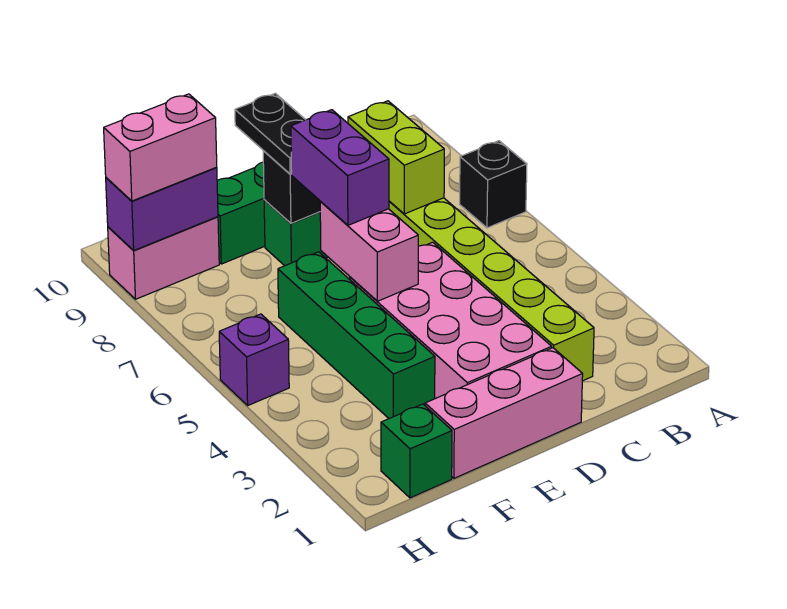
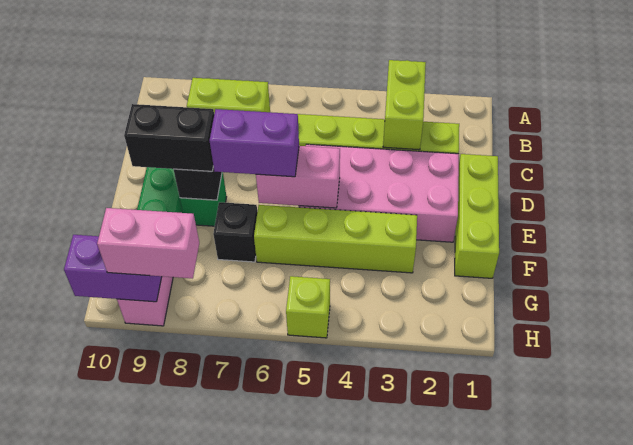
black brick A7 level 1 -> black brick F7 level 1
none -> lime brick B3:C3 level 2
pink brick D1:F1 level 1 -> lime brick D1:F1 level 1
black plate E8:E9 level 3 -> black brick E8:E9 level 3
green brick F3:F6 level 1 -> lime brick F3:F6 level 1
green brick G1 level 1 -> none
purple brick G9:H9 level 2 -> purple brick H9:H10 level 2
pink brick G9:H9 level 3 -> pink brick H8:H9 level 3
purple brick H5 level 1 -> lime brick H5 level 1

